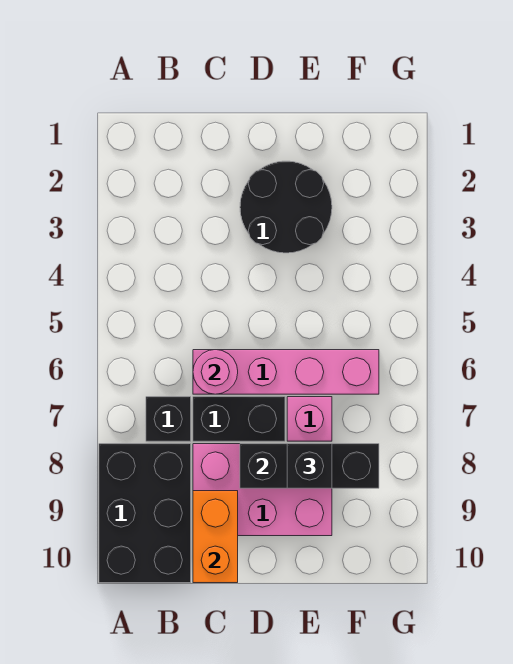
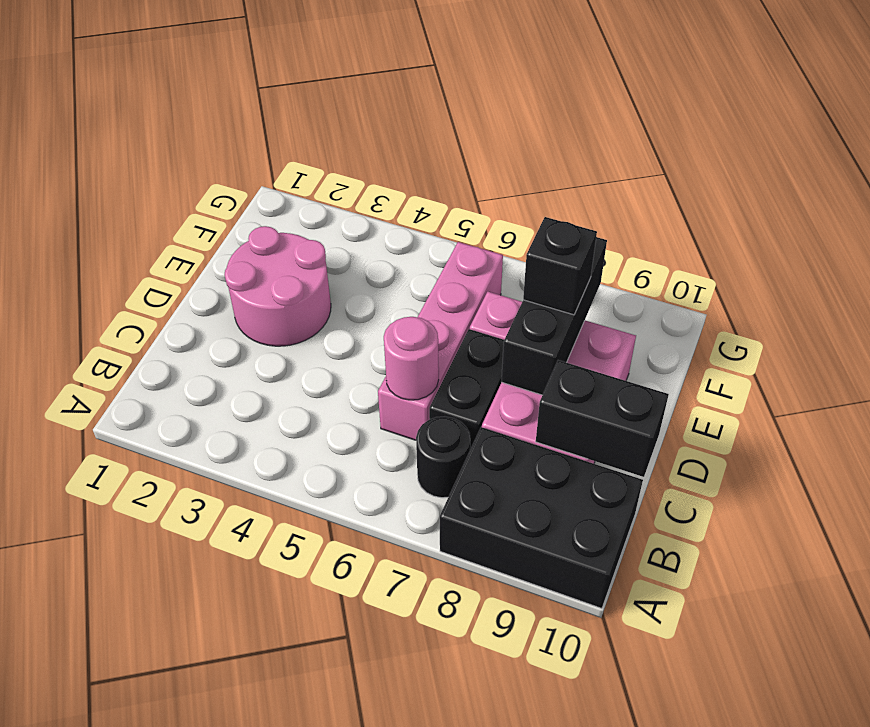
black brick B7 level 1 -> black round brick B7 level 1
orange brick C9:C10 level 2 -> black brick C9:C10 level 2
black round brick D2:E3 level 1 -> pink round brick D2:E3 level 1

